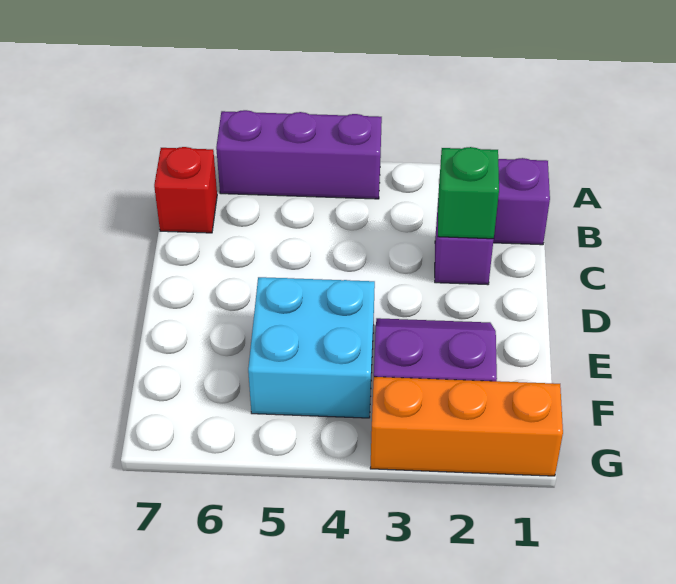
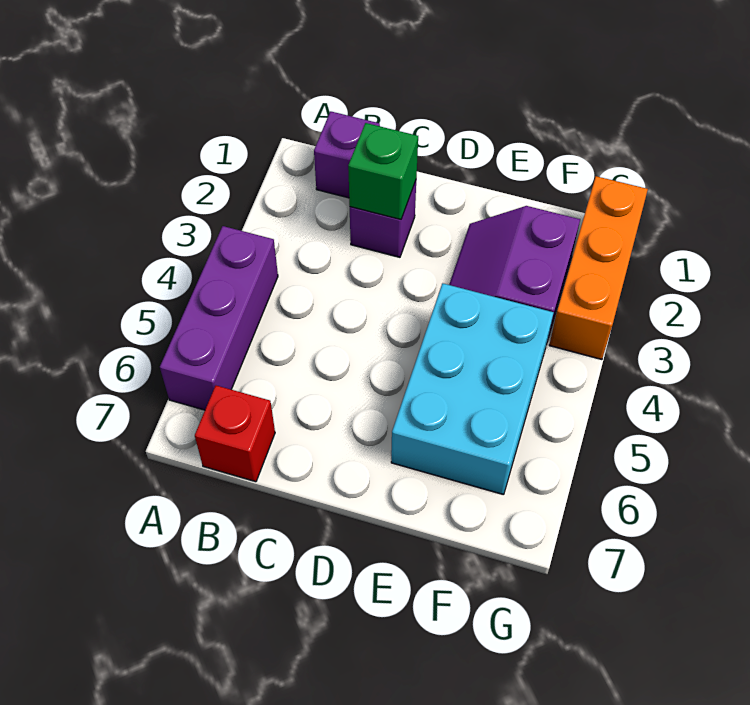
cyan brick E4:F5 level 1 -> cyan brick E4:F6 level 1

